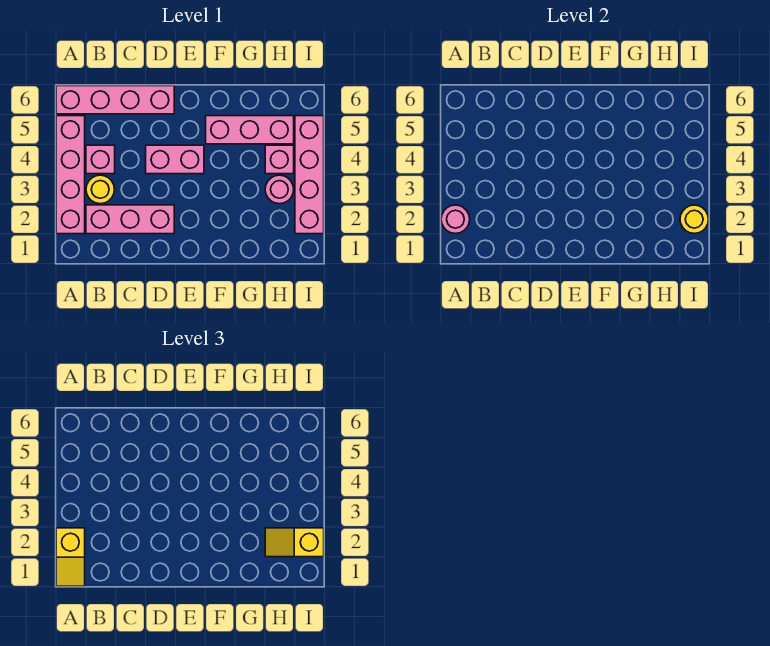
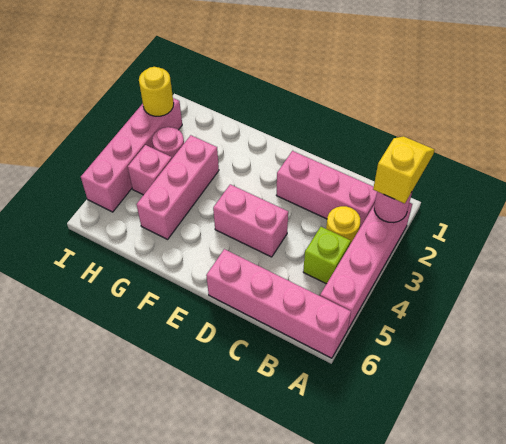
pink brick B4 level 1 -> lime brick B4 level 1
pink brick F5:H5 level 1 -> pink brick G3:G5 level 1
yellow slope H2:I2 level 3 top I -> none

